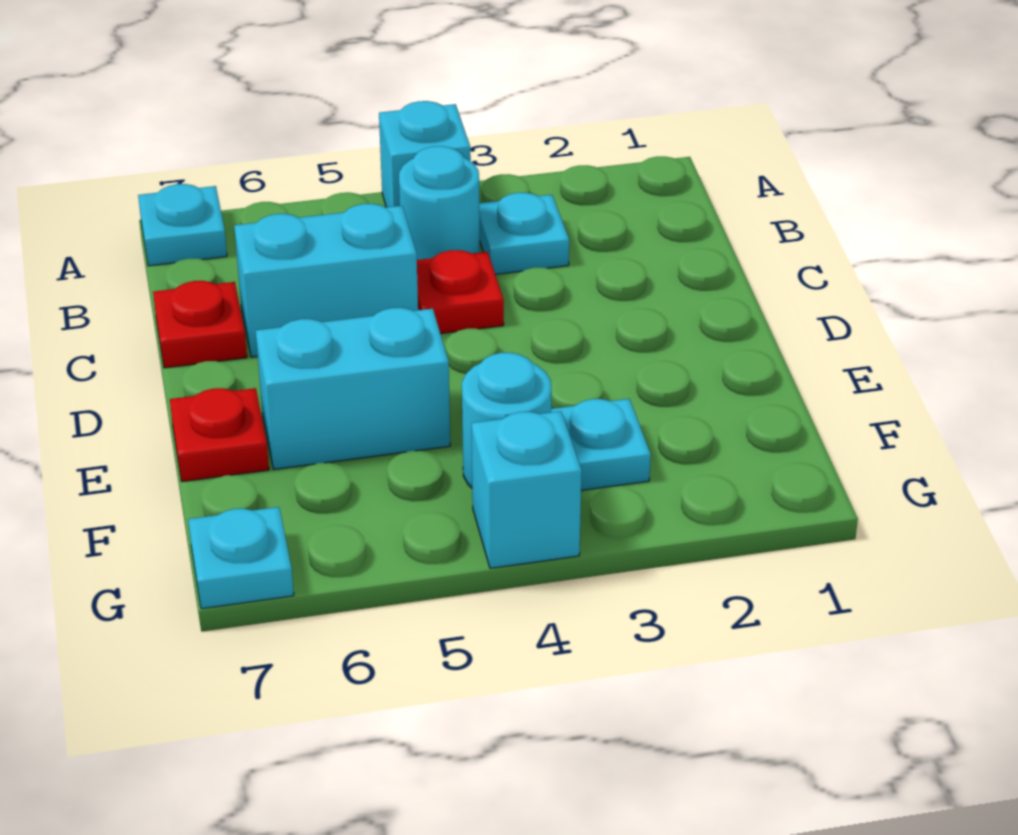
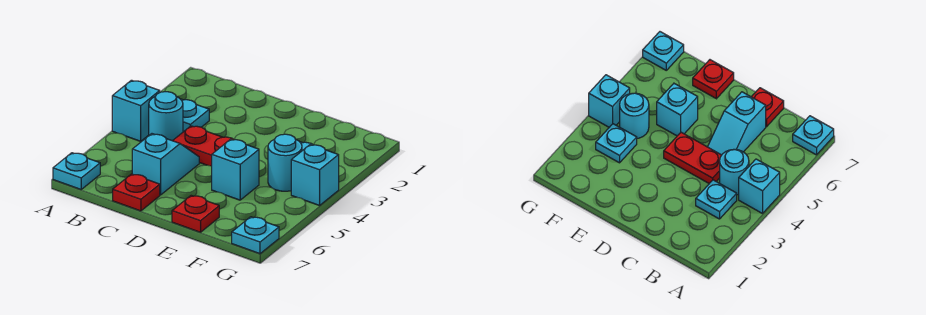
red plate C4 level 1 -> red plate C4:D4 level 1
cyan brick C5:C6 level 1 -> cyan slope C5:C6 level 1 top 6
cyan brick E5:E6 level 1 -> cyan brick E5 level 1

